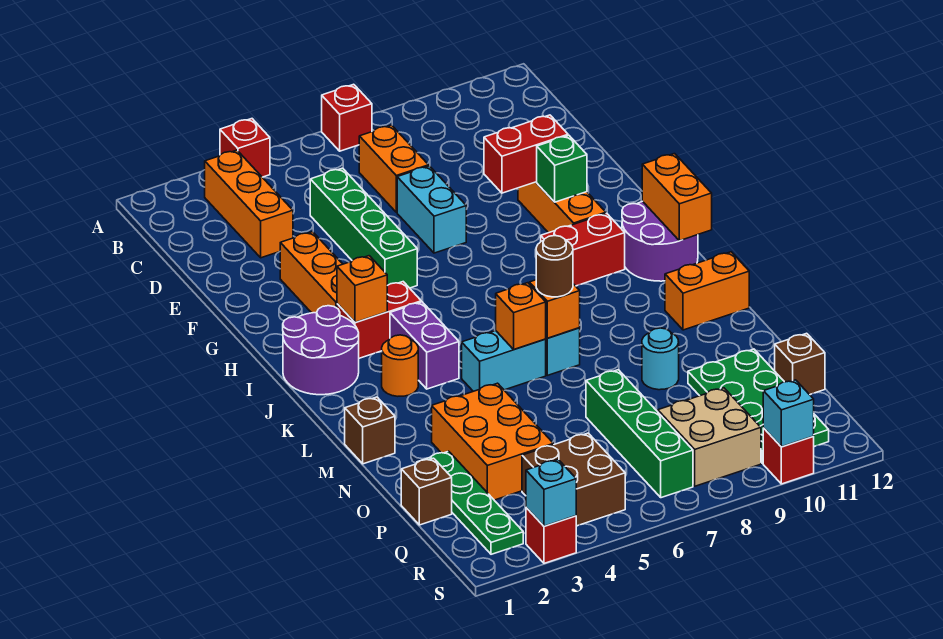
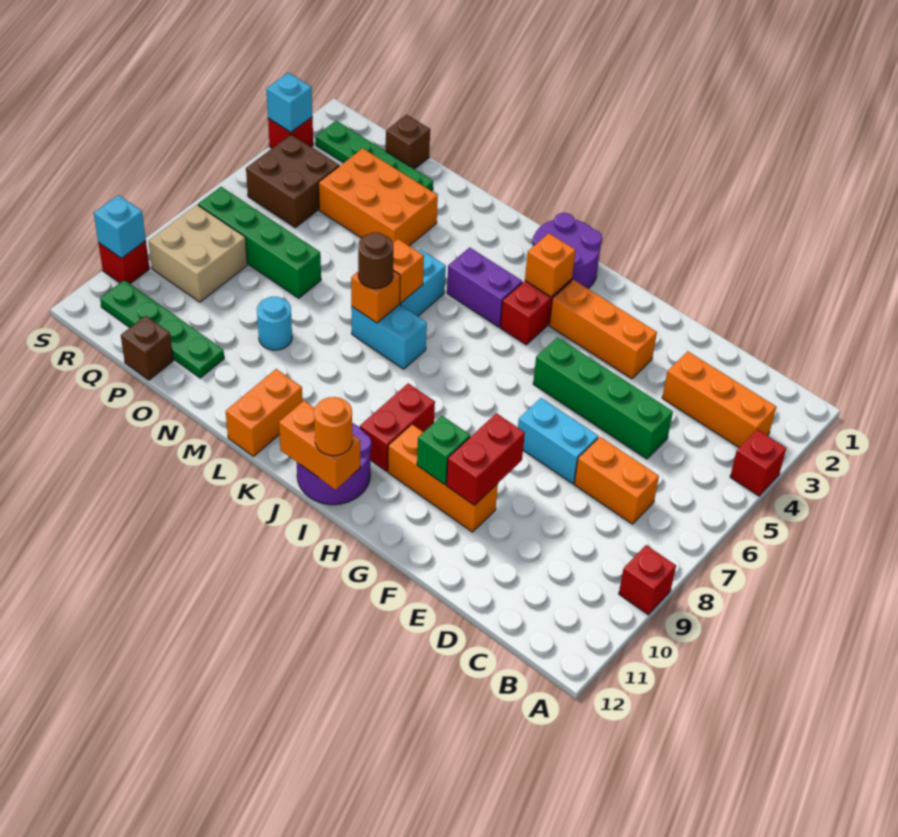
red brick A7 level 1 -> red brick A9 level 1
orange round brick K3 level 1 -> orange round brick I12 level 3
brown brick M1 level 1 -> none
green plate O10:R11 level 1 -> green plate O11:R11 level 1

